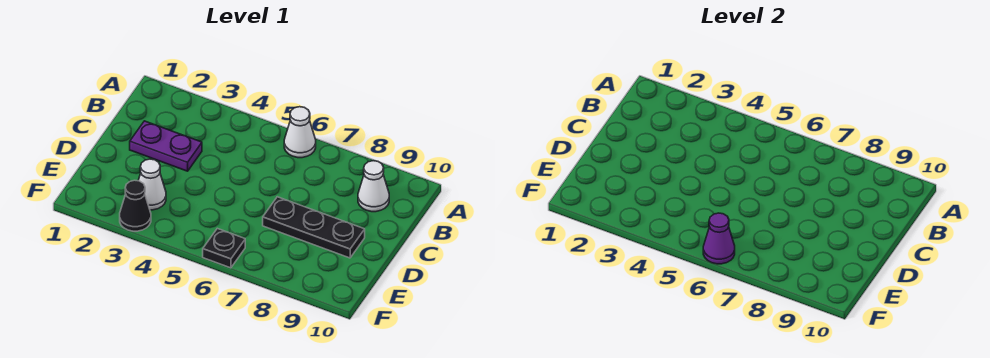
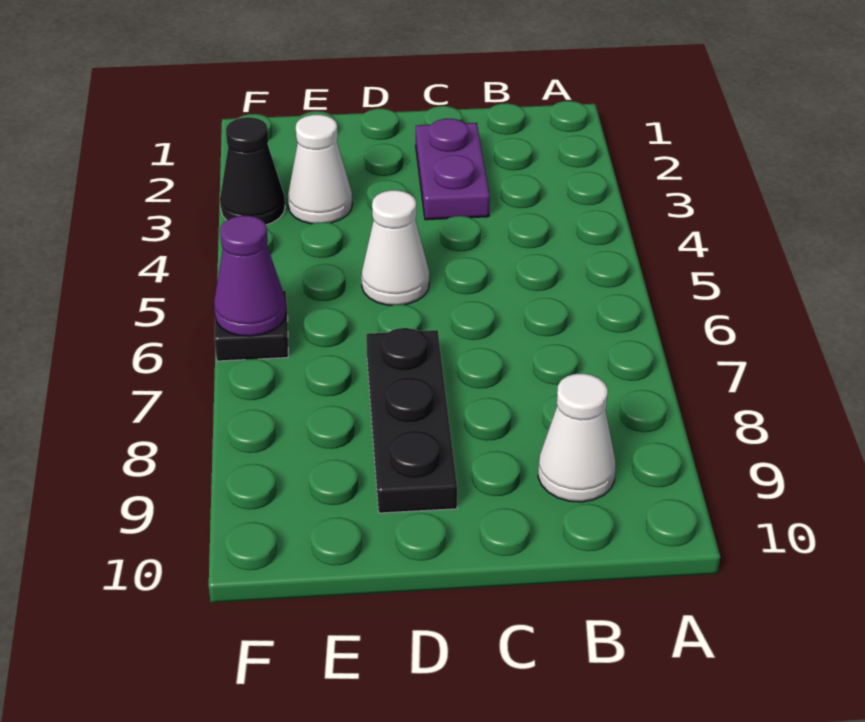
white cone A6 level 1 -> white cone D5 level 1

